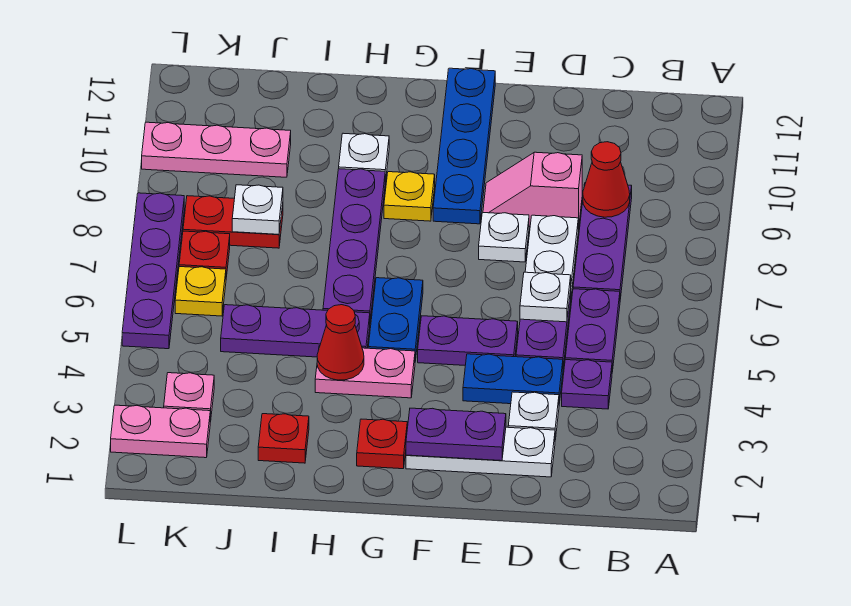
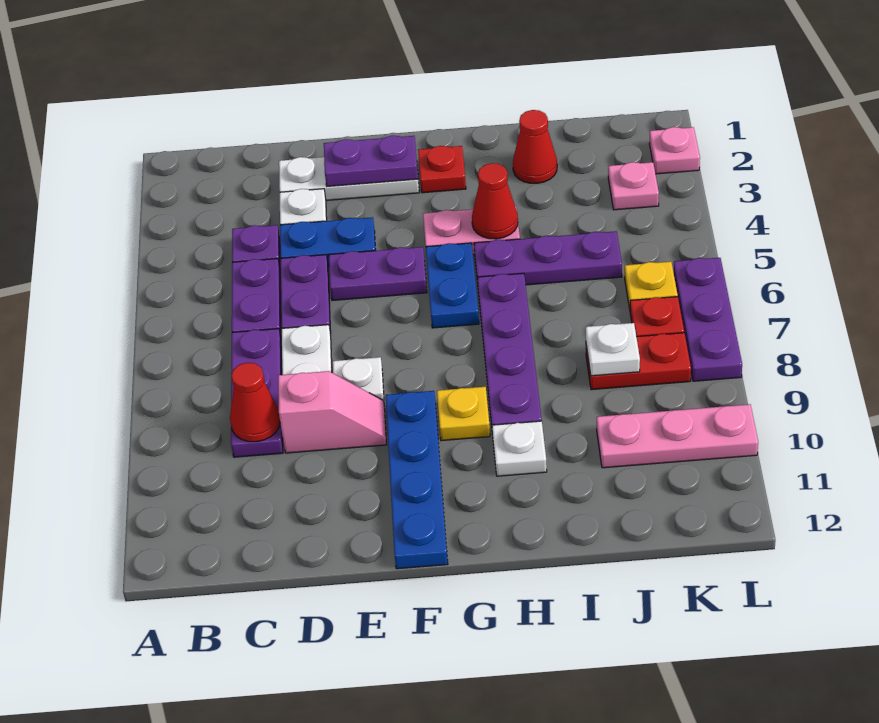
white plate D6 level 2 -> none
red plate I2 level 1 -> red cone I2 level 1
pink plate K2:L2 level 1 -> pink plate L2 level 1
purple plate L5:L8 level 1 -> purple plate L6:L8 level 1

